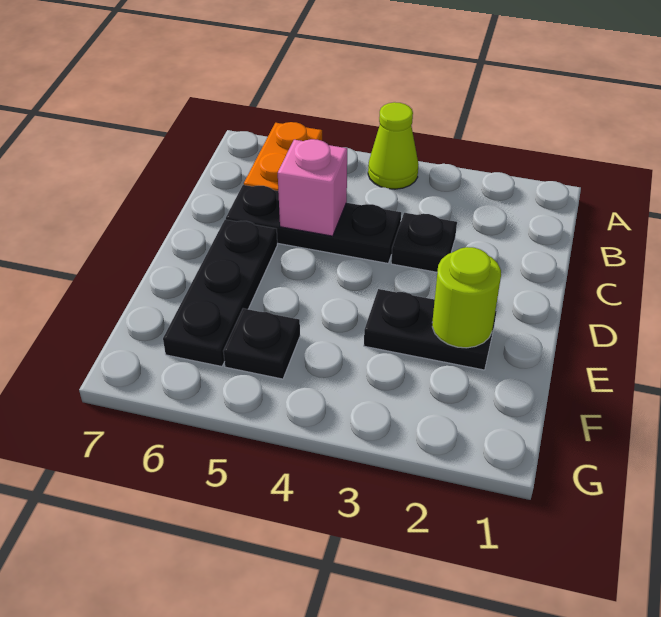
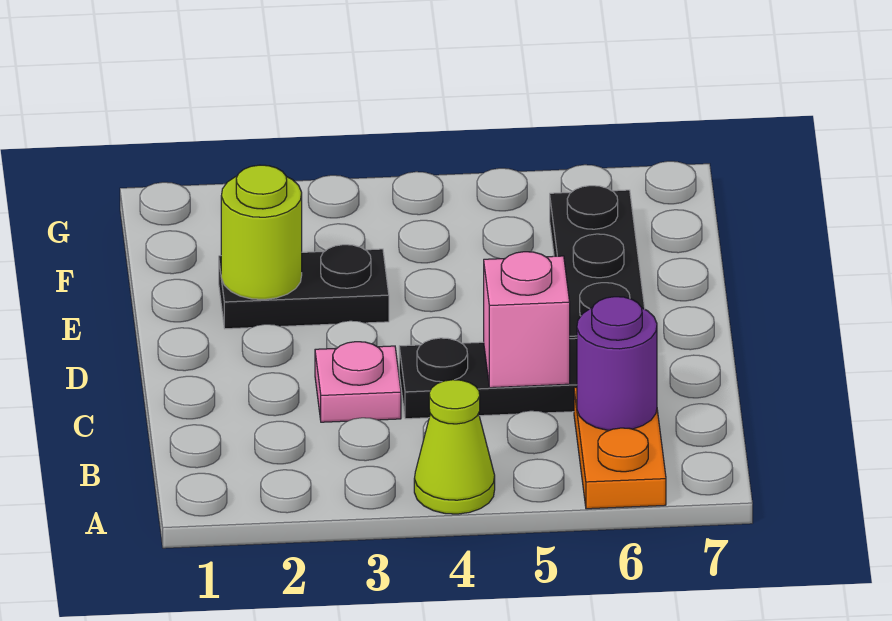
none -> purple round brick B6 level 2
black plate C3 level 1 -> pink plate C3 level 1
black plate F5 level 1 -> none

